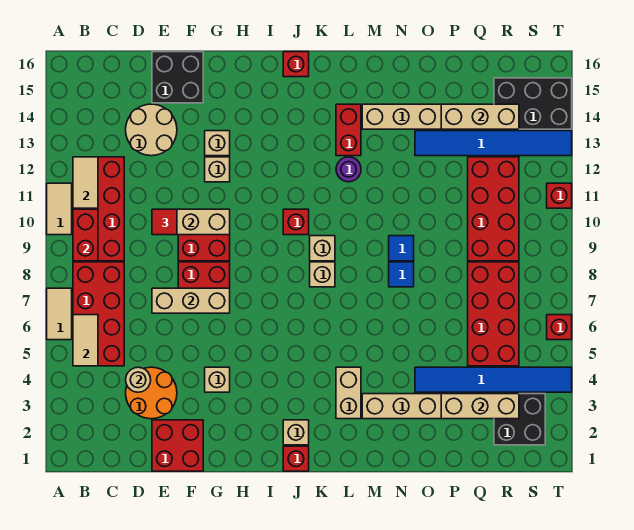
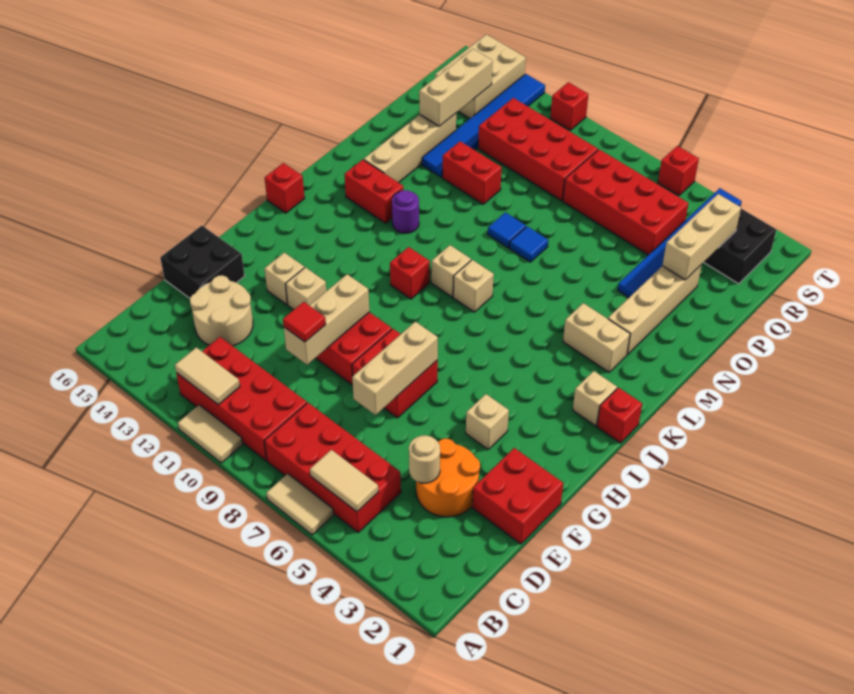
red brick B9:B10 level 2 -> red brick O11:O12 level 1
black brick R14:T15 level 1 -> tan brick R14:T15 level 1

